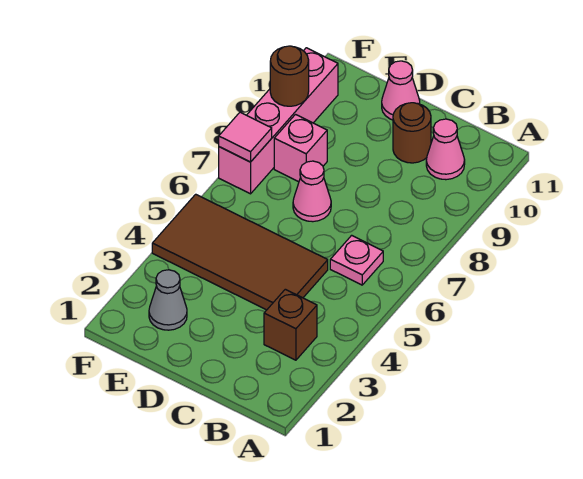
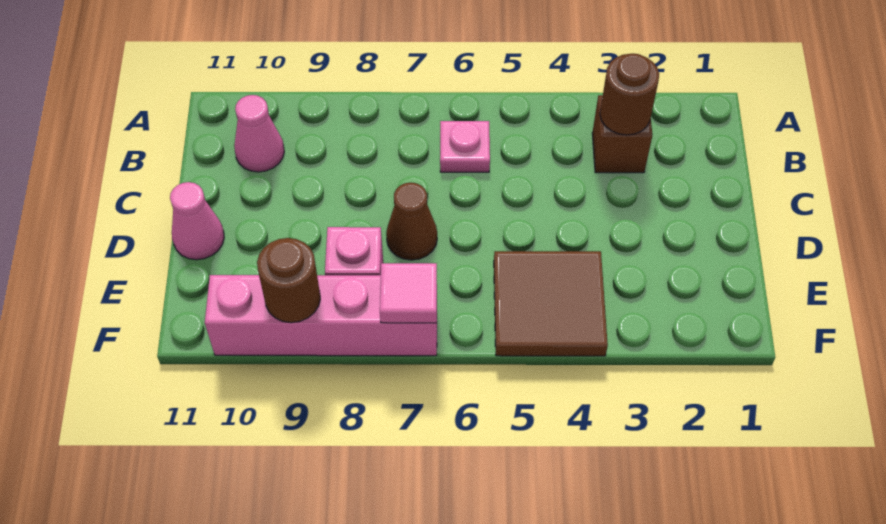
brown tile C4:F5 level 1 -> brown tile E4:F5 level 1
brown round brick C10 level 1 -> brown round brick B3 level 2
pink cone D7 level 1 -> brown cone D7 level 1
grey cone E2 level 1 -> none

